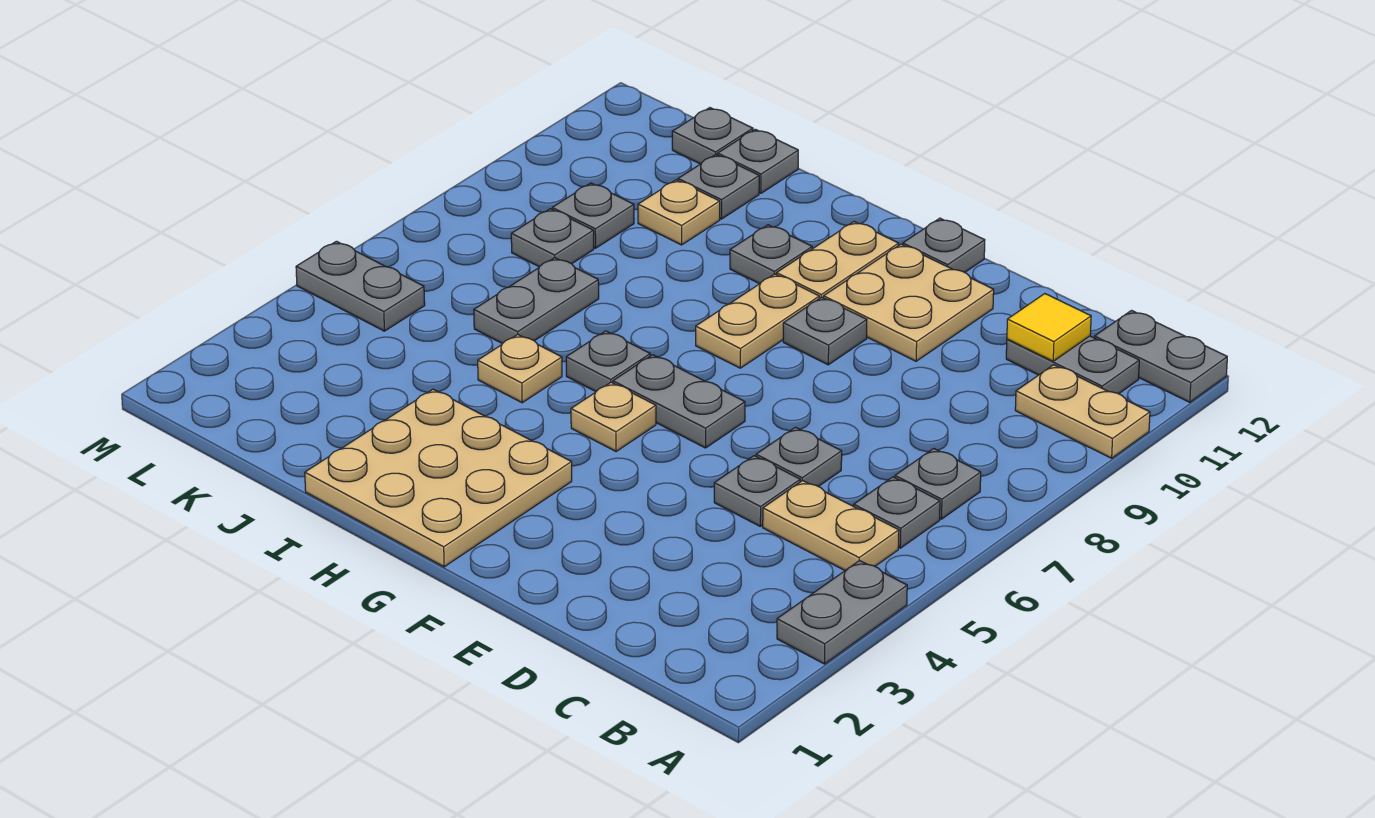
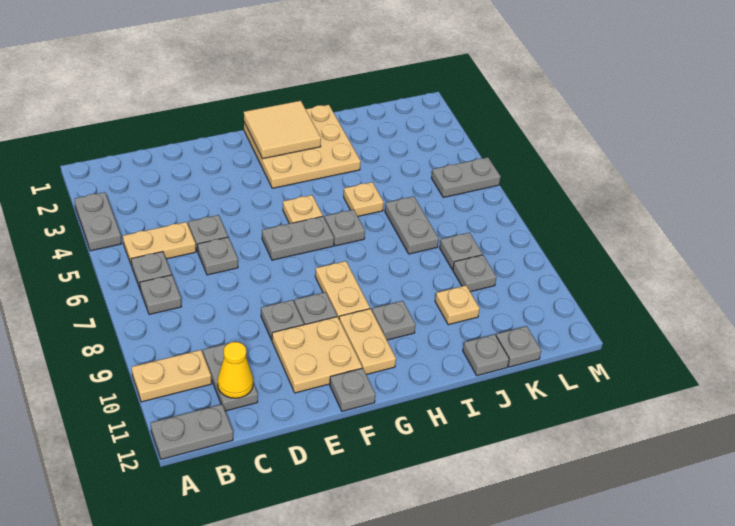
grey plate B11:C11 level 1 -> grey plate C10:C11 level 1
yellow tile C11 level 2 -> yellow cone C11 level 2
none -> tan tile G1:H2 level 2
grey plate J11 level 1 -> grey plate E9 level 1

